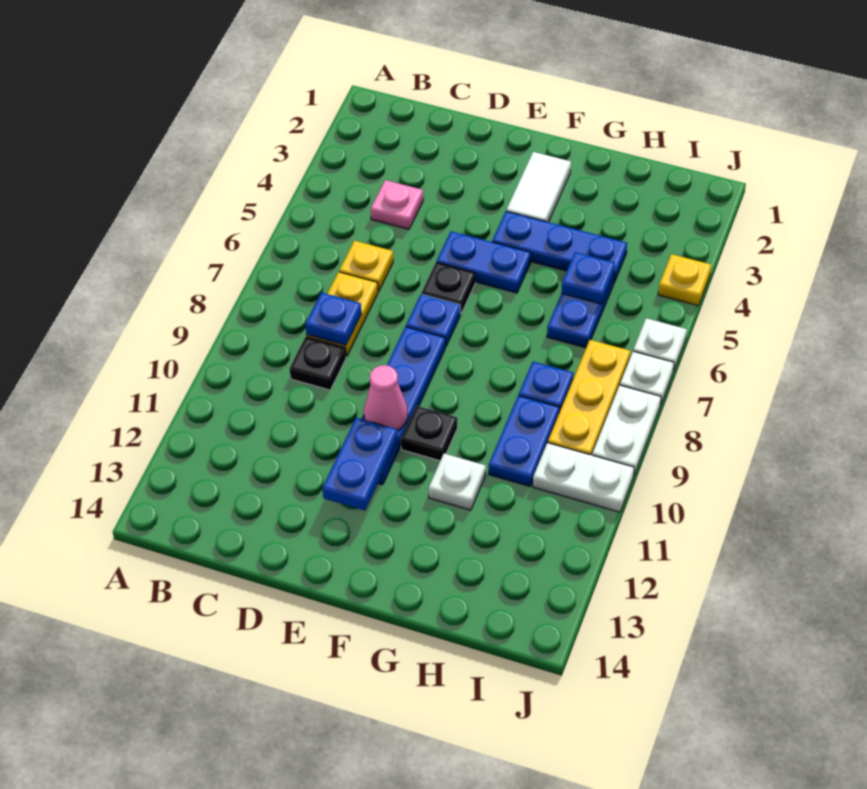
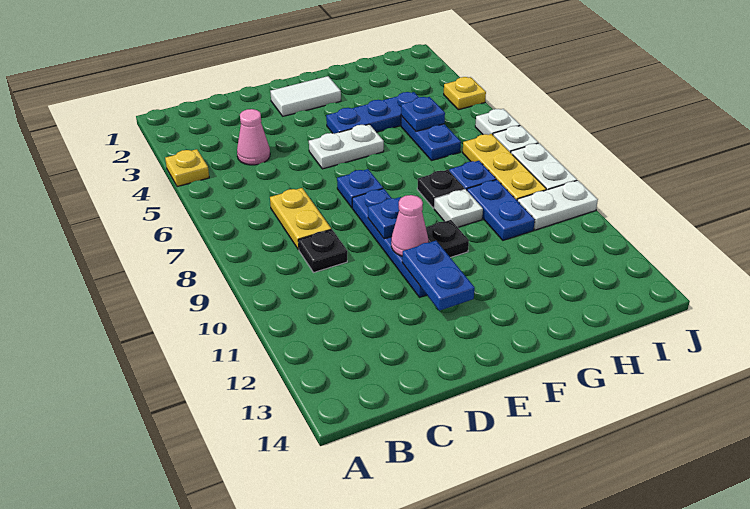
pink plate C4 level 1 -> pink cone C4 level 1
yellow plate C6 level 1 -> yellow plate A4 level 1
blue plate C8 level 2 -> blue plate E9 level 2
blue plate E5:F5 level 1 -> white plate E5:F5 level 1
black plate E6 level 1 -> black plate G8 level 1
white tile F2:F3 level 1 -> white tile E2:F2 level 1
white plate G11 level 1 -> white plate G9 level 1

